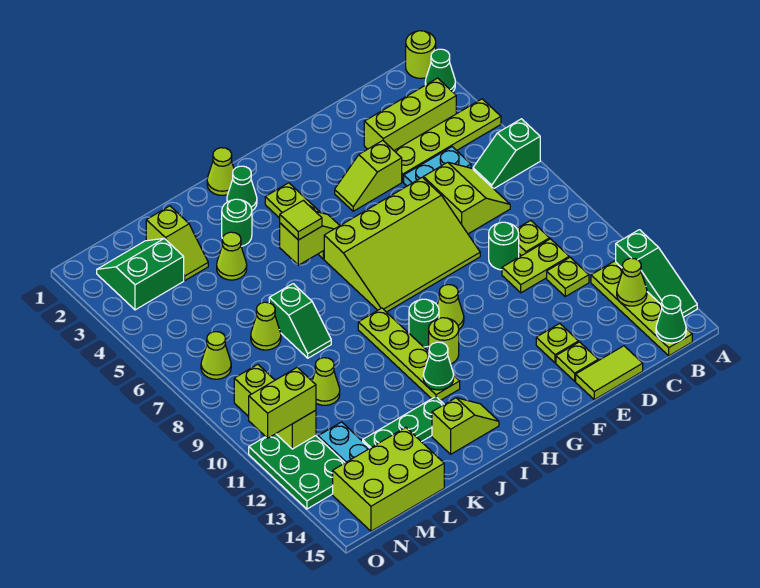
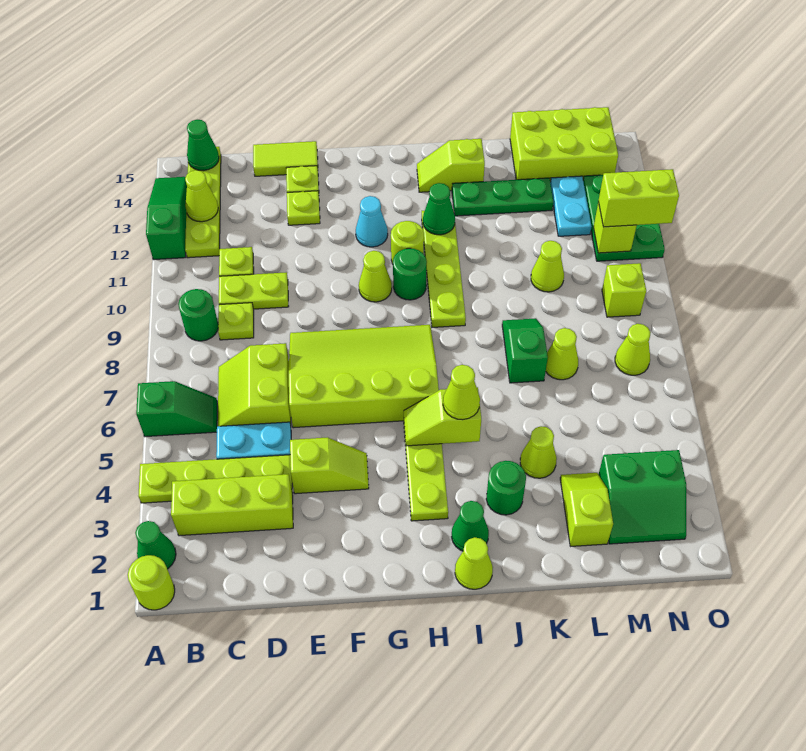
green round brick D9 level 1 -> green round brick B9 level 1
none -> cyan cone G12 level 1
lime tile I5 level 3 -> lime cone I5 level 3

